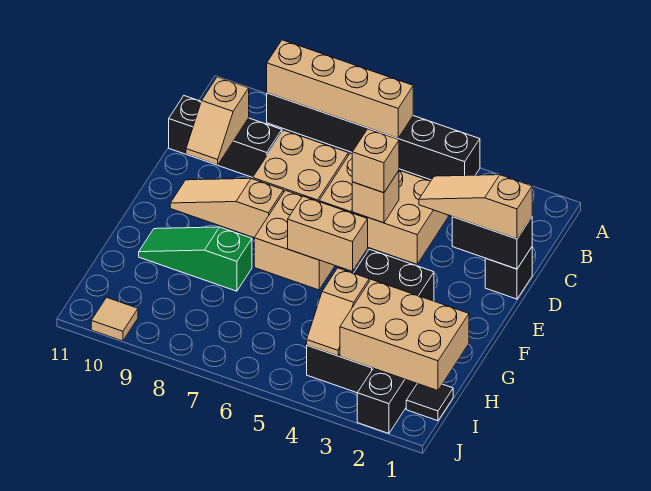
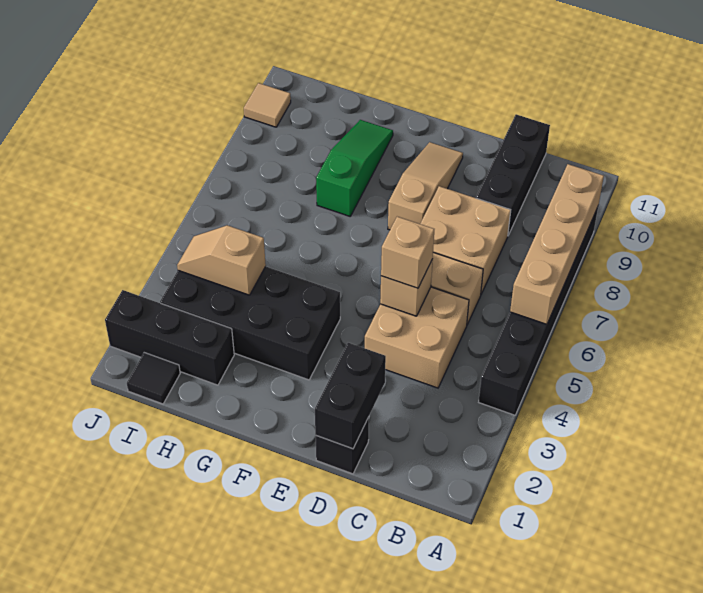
tan slope C10:D10 level 2 top C -> none
tan slope D1:D3 level 3 top 1 -> none
tan brick E6:F7 level 1 -> none
tan brick F5:F6 level 2 -> none
tan brick H1:I3 level 2 -> none

